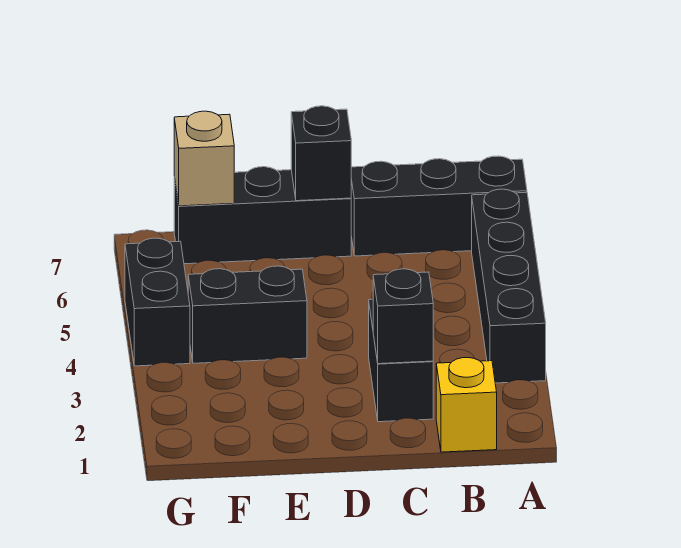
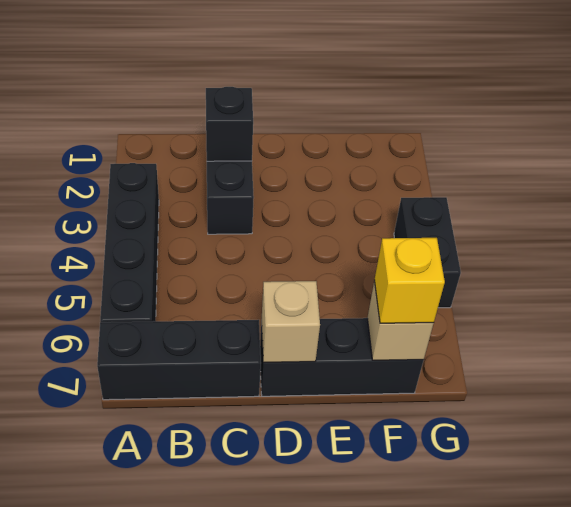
yellow brick B1 level 1 -> yellow brick F7 level 3
black brick D7 level 2 -> tan brick D7 level 2
black brick E4:F4 level 1 -> none

